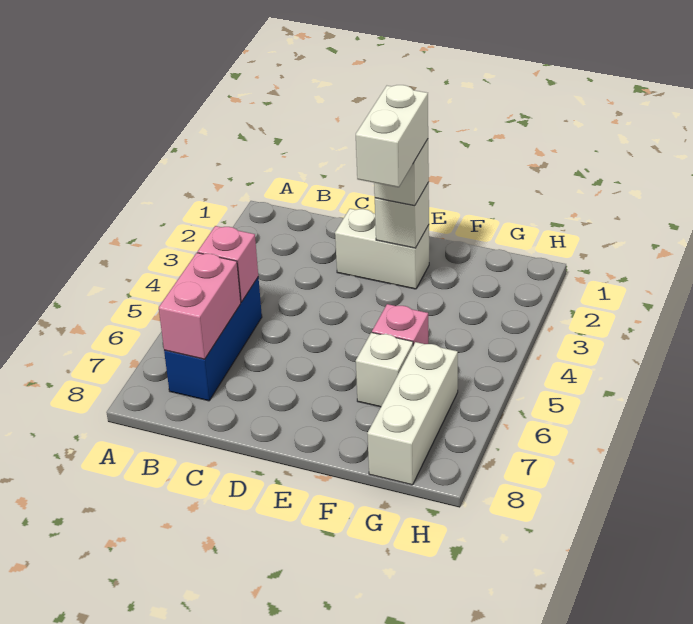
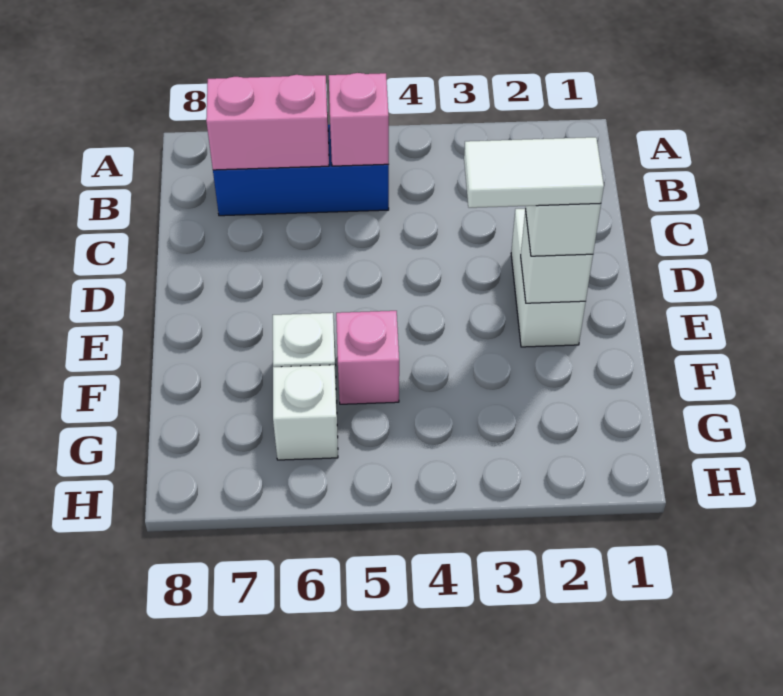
white brick E2:E3 level 4 -> white tile E2:E3 level 4
white brick G6:G8 level 1 -> white brick G6 level 1

